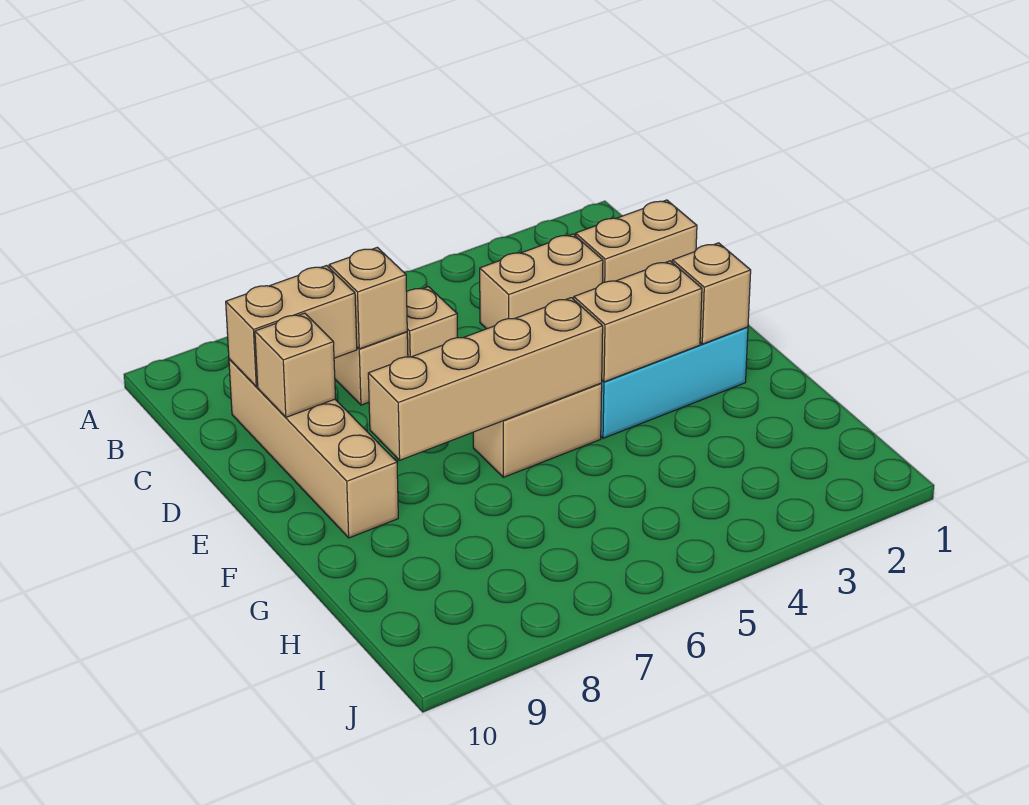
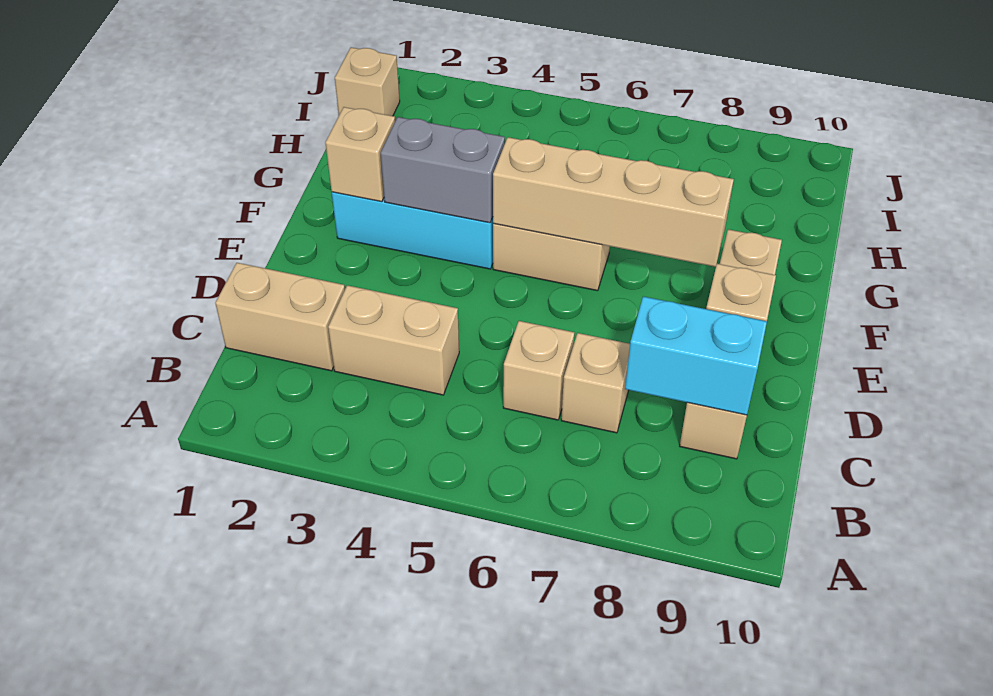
tan brick C7 level 2 -> tan brick I1 level 1
tan brick C8:C9 level 2 -> cyan brick C8:C9 level 2
tan brick F3:F4 level 2 -> grey brick F3:F4 level 2

